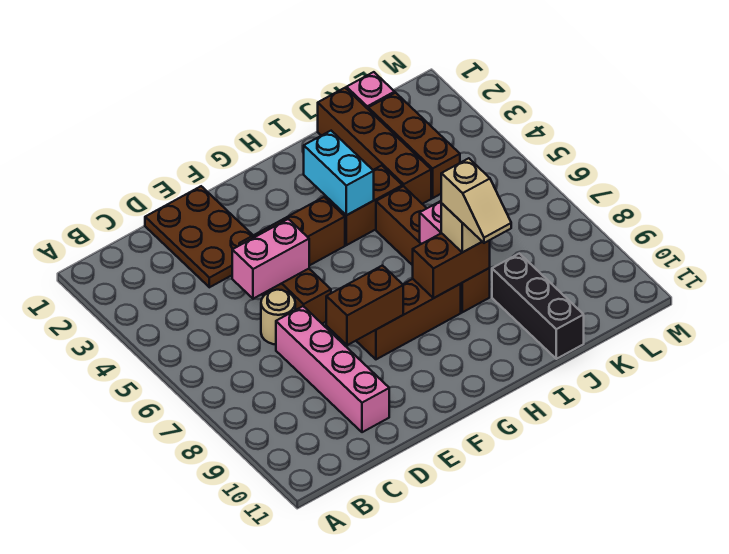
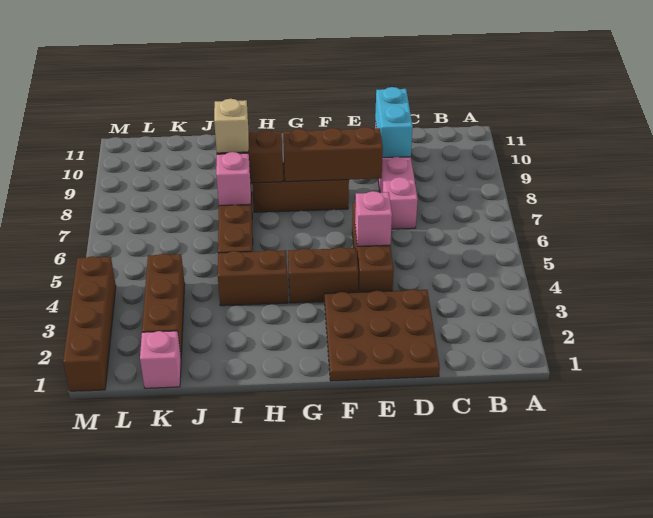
brown plate D1:E3 level 1 -> brown plate D1:F3 level 1
pink brick D5:E5 level 2 -> pink brick E5 level 2
tan round brick D6 level 1 -> none
brown brick E8:F8 level 2 -> brown brick E8:G8 level 2
cyan brick H3:H4 level 2 -> cyan brick D9:D10 level 2
tan slope I8:I9 level 4 top 8 -> none
brown brick J1:J4 level 1 -> brown brick M1:M4 level 1
black brick J9:J11 level 1 -> none

